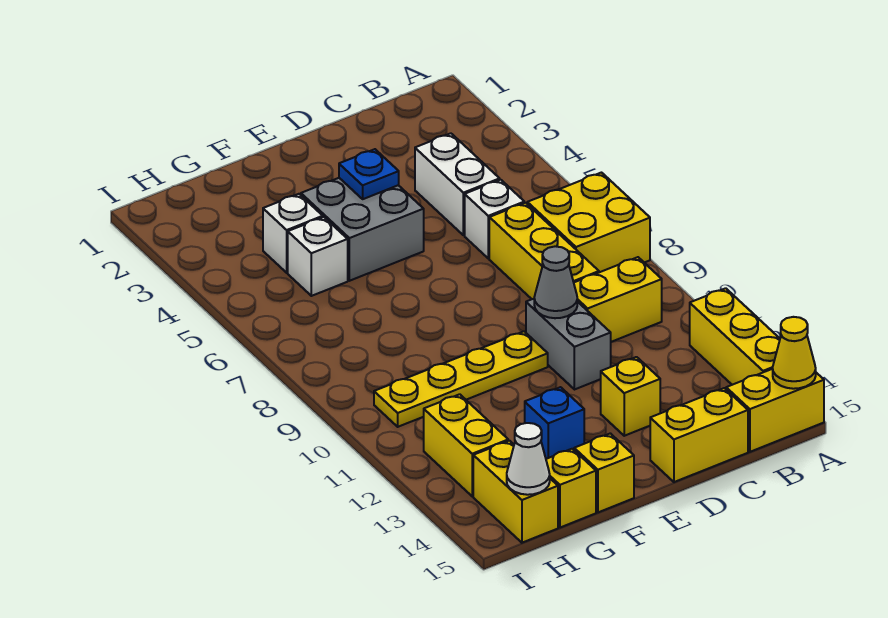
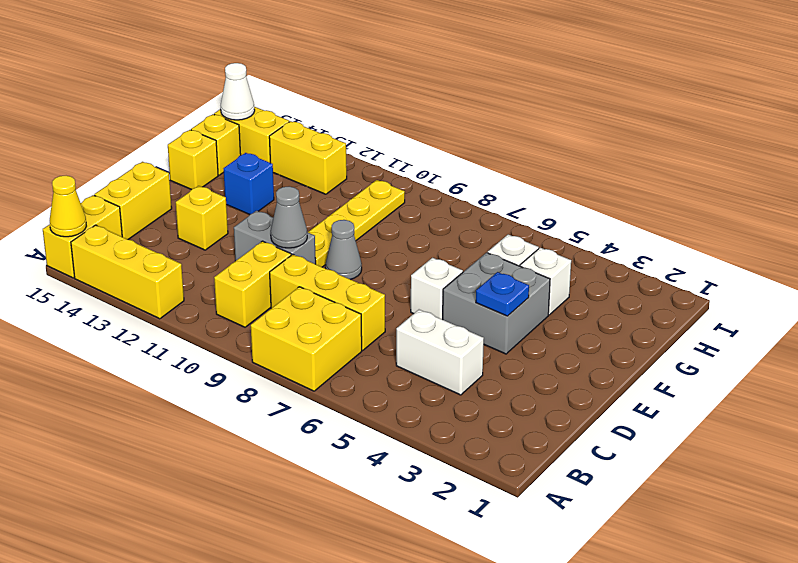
white brick C6 level 1 -> white brick E6 level 1
none -> grey cone E9 level 1

